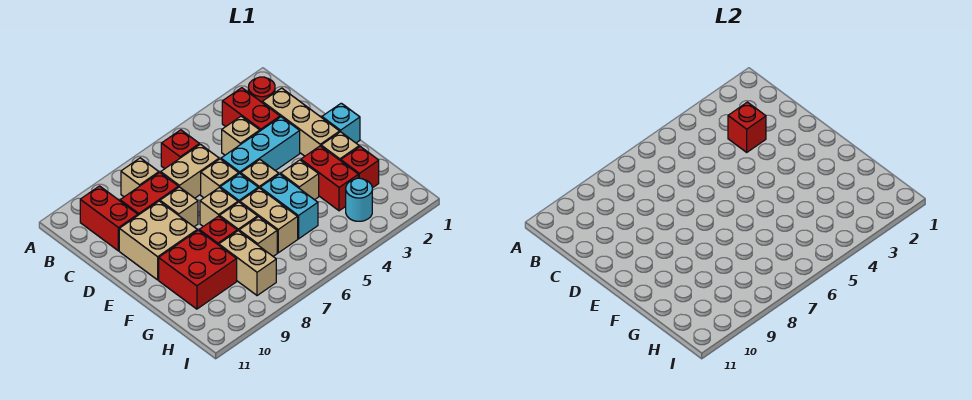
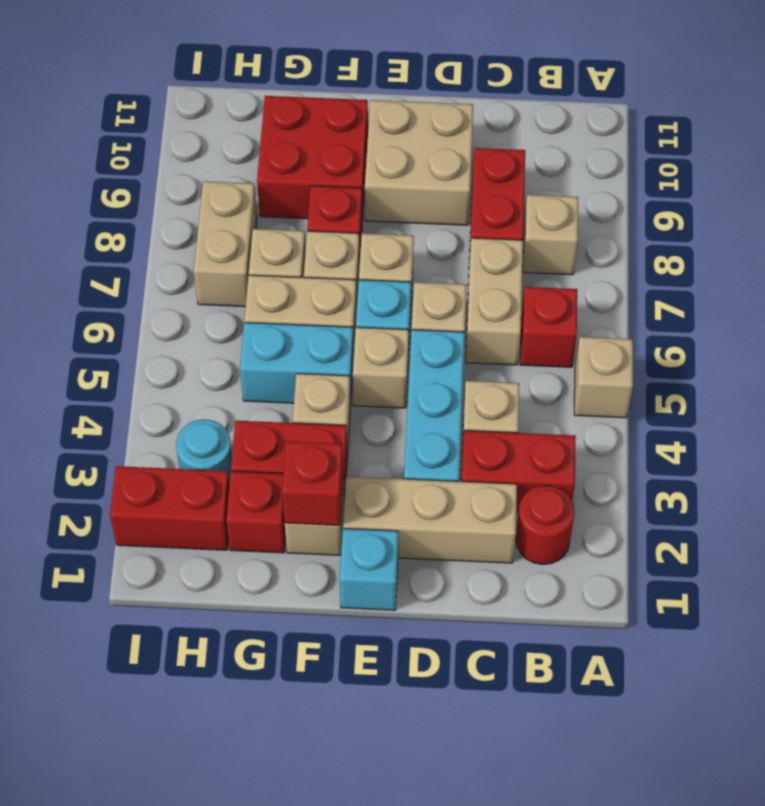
red brick B10:C10 level 1 -> red brick H2:I2 level 1
red brick C3 level 2 -> red brick F2 level 2
tan brick D8 level 1 -> tan brick A5 level 1
tan brick G8:H8 level 1 -> tan brick H7:H8 level 1

